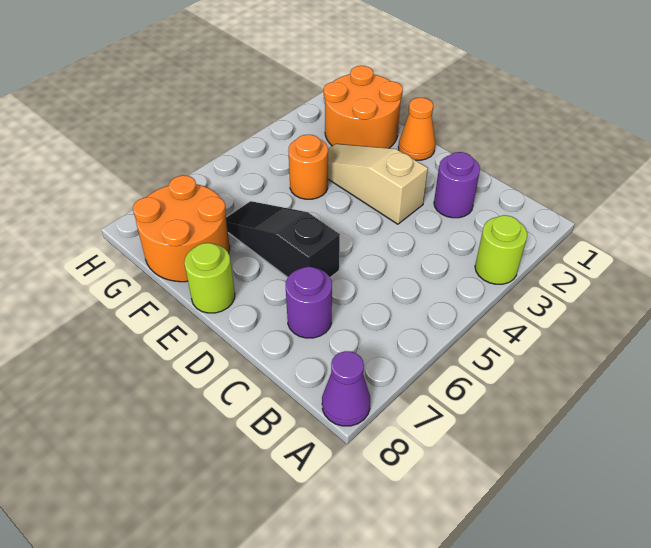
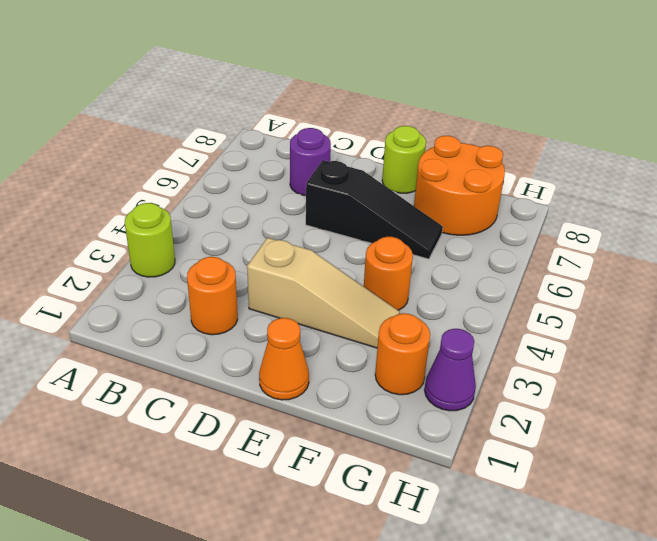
purple cone A8 level 1 -> purple cone H2 level 1
purple round brick C2 level 1 -> orange round brick C2 level 1
orange round brick F1:G2 level 1 -> orange round brick G2 level 1

